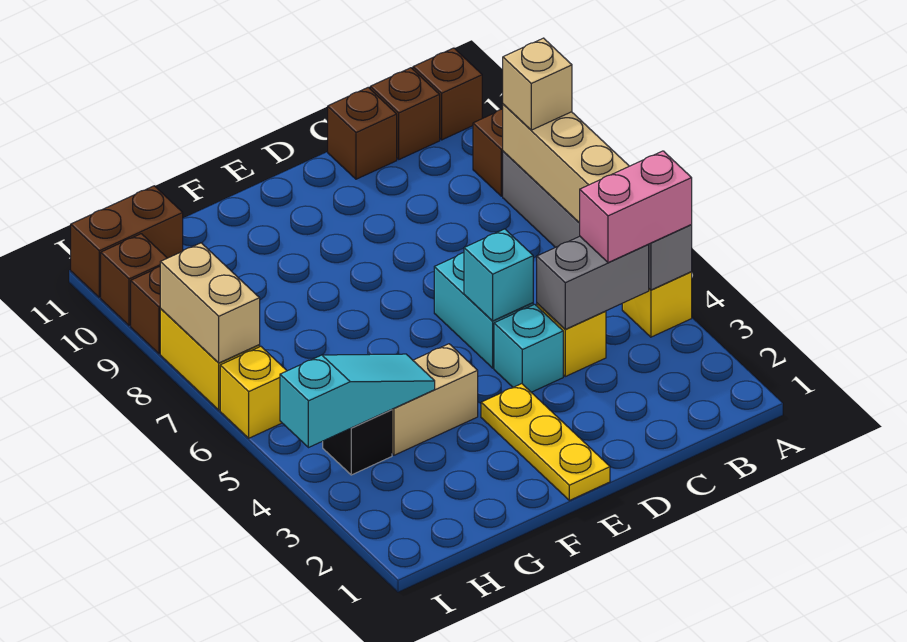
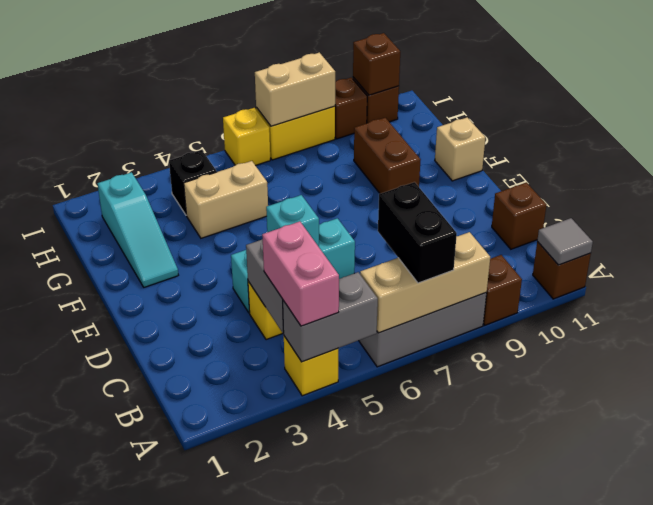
none -> black brick A7:B7 level 3
tan brick A8 level 3 -> tan brick F11 level 1
none -> grey tile A11 level 2
brown brick B11 level 1 -> brown brick I10 level 2
yellow plate E1:E3 level 1 -> none
tan brick F4:G4 level 1 -> tan brick G4:G5 level 1
cyan slope G4:I4 level 2 top I -> cyan slope F2:H2 level 1 top H
brown brick H11:I11 level 1 -> brown brick F9:G9 level 1

